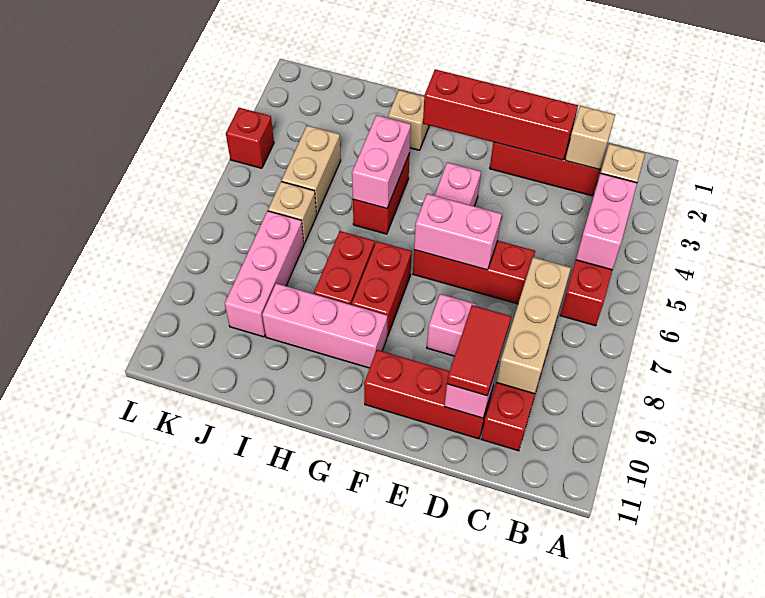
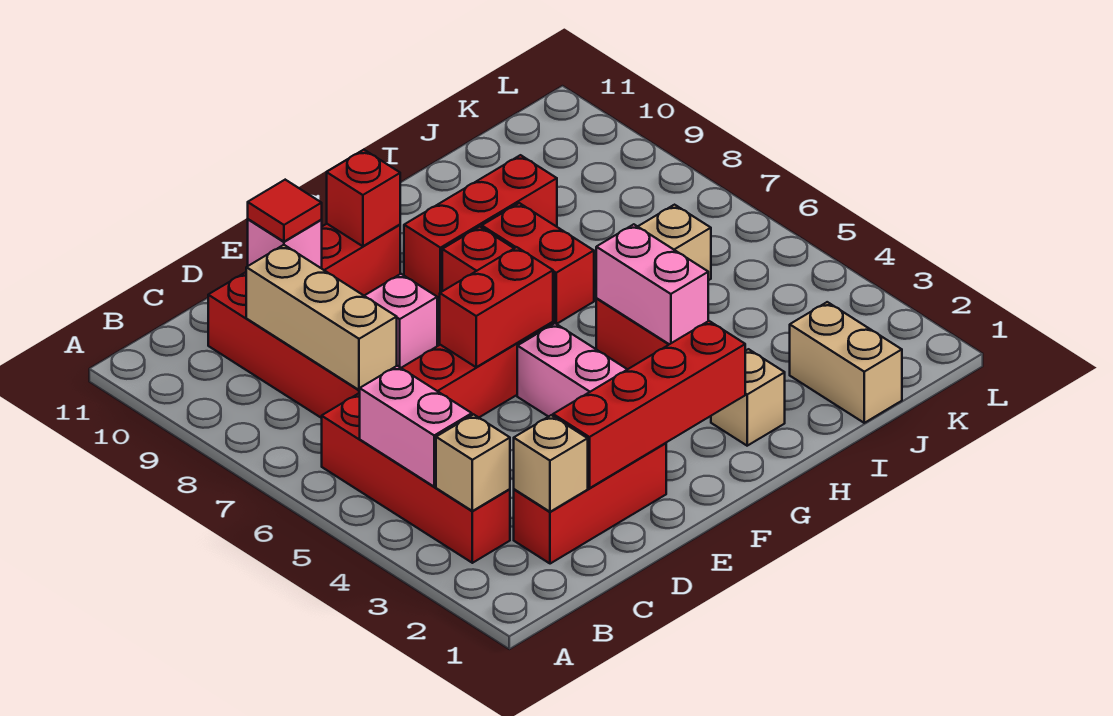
red tile D9:D10 level 3 -> red tile D10 level 3
pink brick E6:F6 level 2 -> red brick E6:F6 level 2
pink brick G9:I9 level 1 -> red brick G9:I9 level 1
tan brick J4:J5 level 1 -> tan brick J1:J2 level 1
pink brick J7:J9 level 1 -> none
red brick L4 level 1 -> red brick F10 level 2

